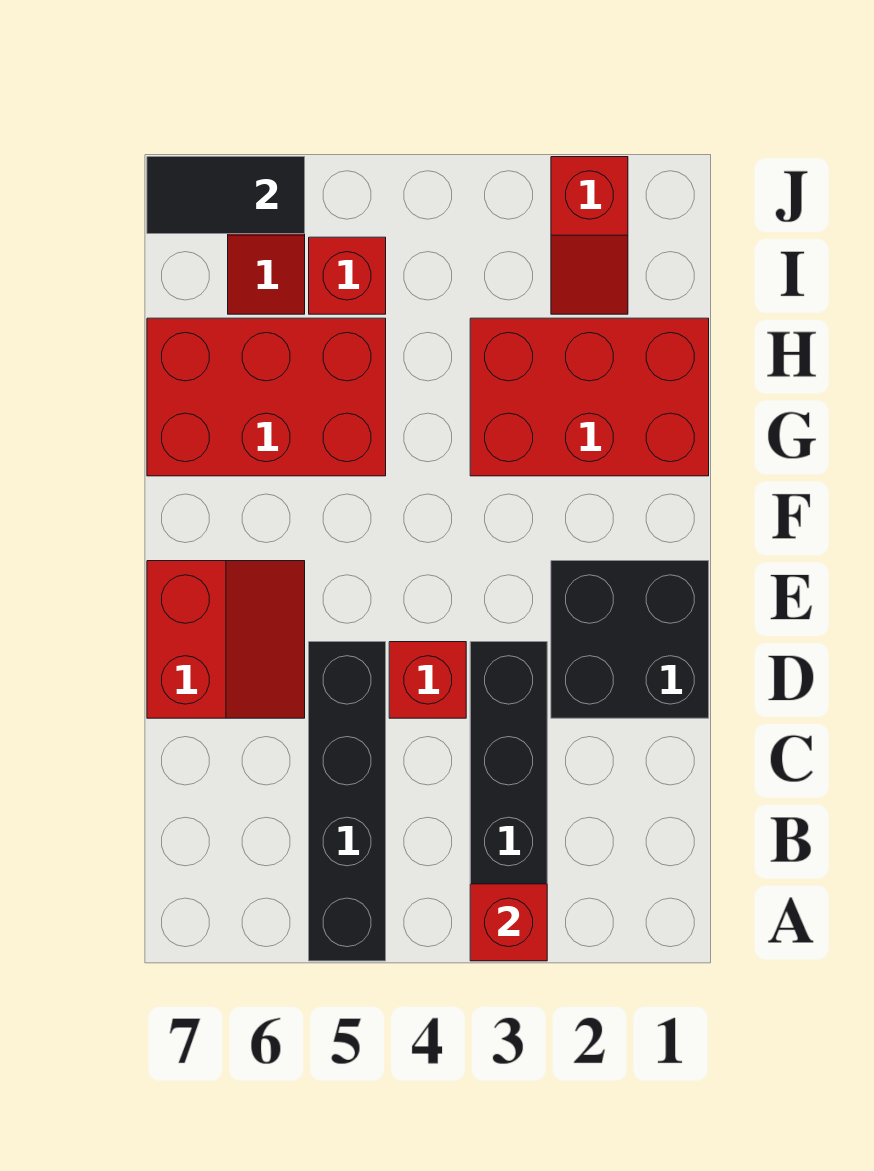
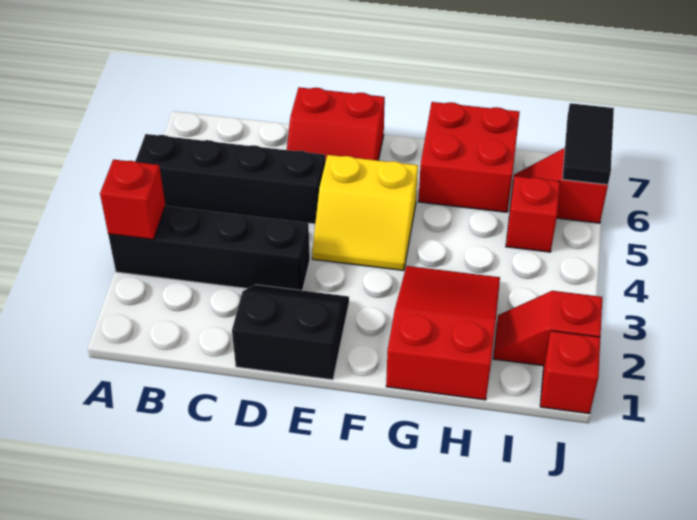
black brick D1:E2 level 1 -> black slope D1:E2 level 1 top 1
red brick D4 level 1 -> red brick J1 level 1
none -> yellow slope E4:F5 level 1 top 5
red brick G1:H3 level 1 -> red slope G1:H3 level 1 top 1
red brick G5:H7 level 1 -> red brick G6:H7 level 1

